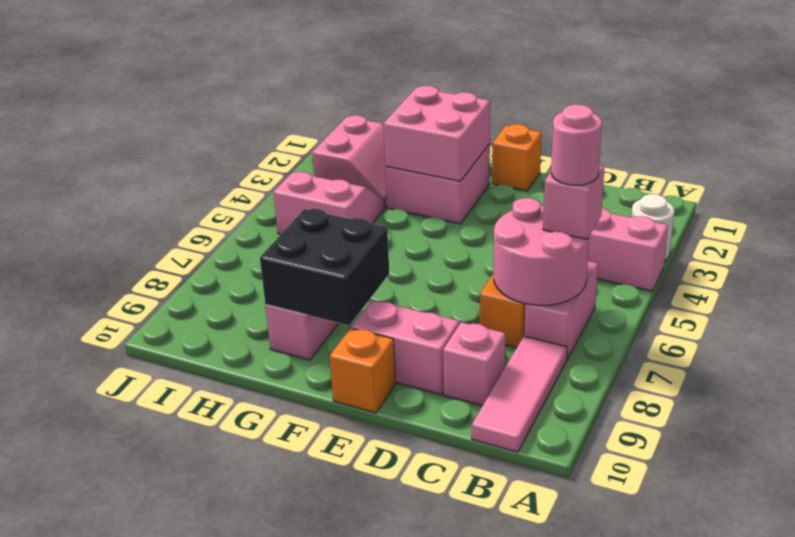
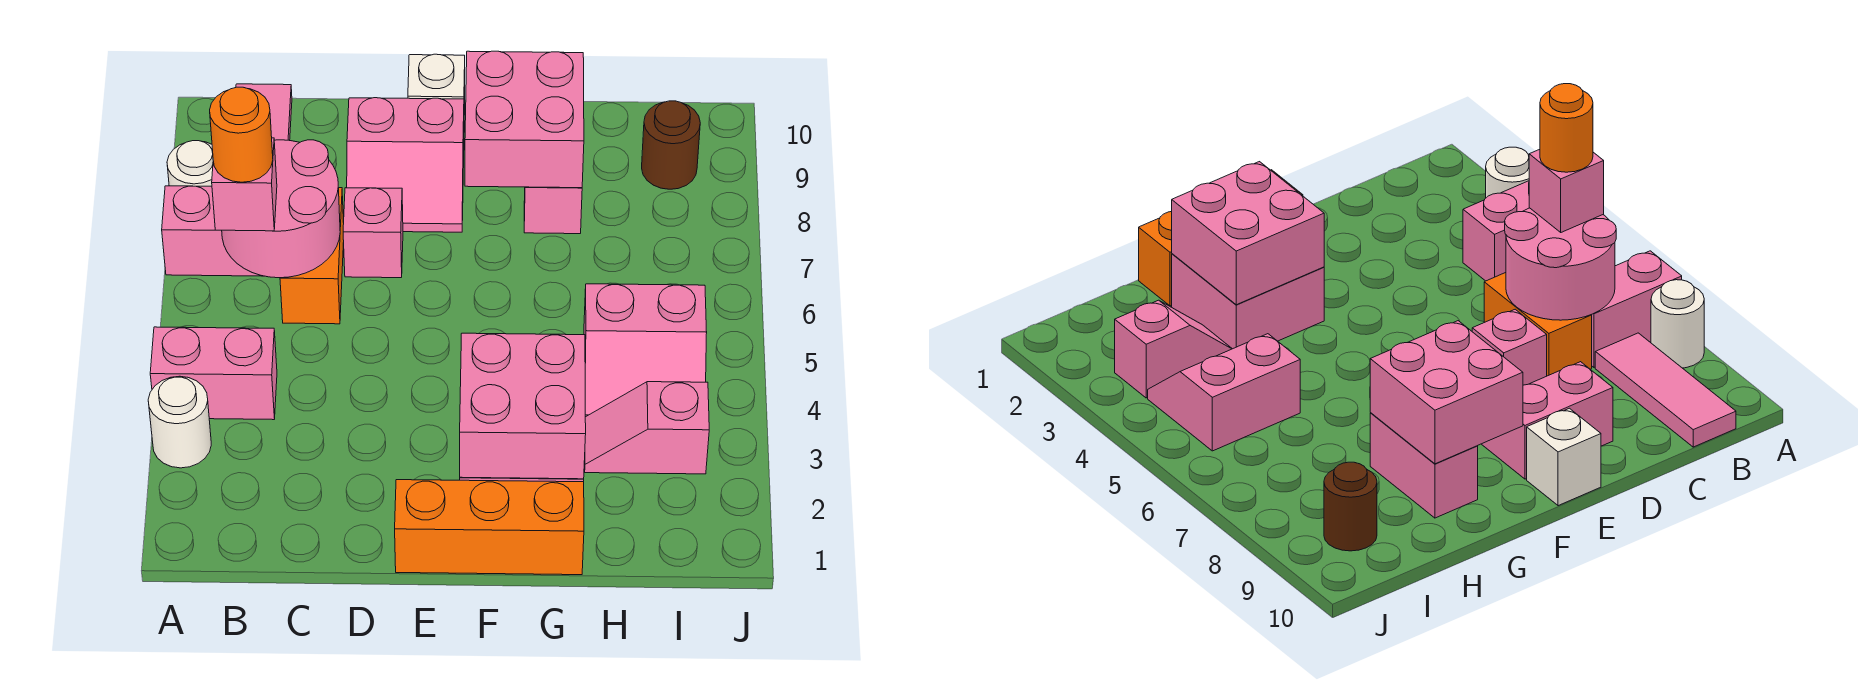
none -> white round brick A8 level 1
pink brick B6:B7 level 1 -> pink brick A7:B7 level 1
pink round brick B6 level 4 -> orange round brick B6 level 4
pink brick C9 level 1 -> pink brick D7 level 1
orange brick E1 level 1 -> orange brick E1:G1 level 1
orange brick E10 level 1 -> white brick E10 level 1
black brick F8:G9 level 2 -> pink brick F8:G9 level 2
pink slope H2:I3 level 1 top I -> pink slope H3:I3 level 1 top I
none -> brown round brick I9 level 1

